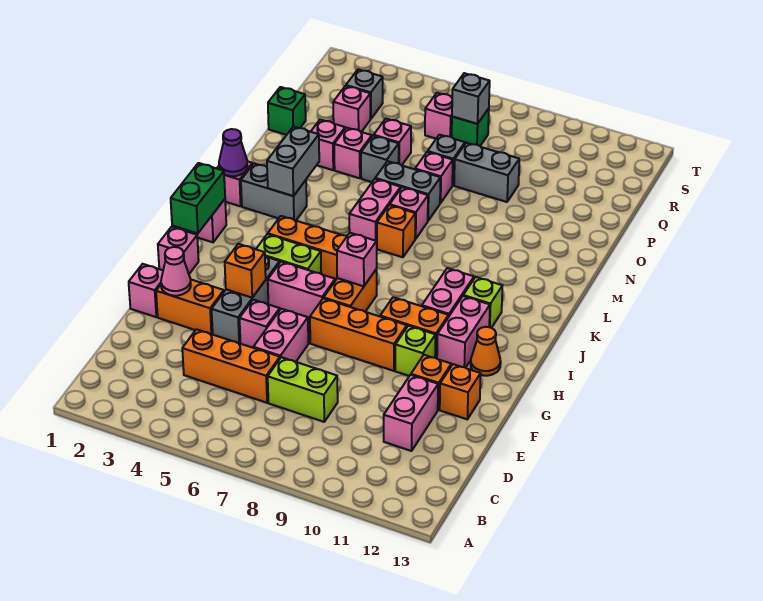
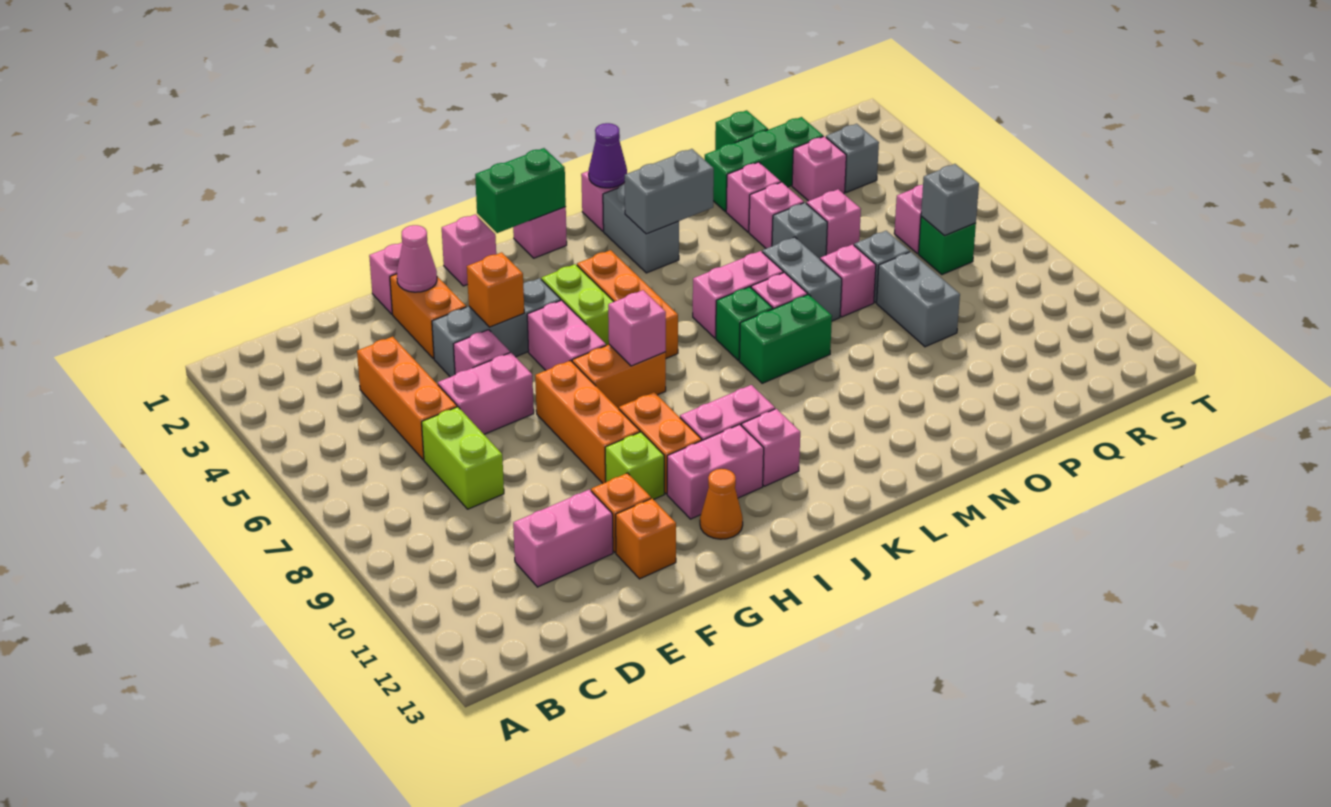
lime brick J11 level 1 -> pink brick J11 level 1
orange brick L7 level 1 -> green brick L7 level 1
none -> green brick L8:M8 level 1
none -> green brick O2:Q2 level 1

